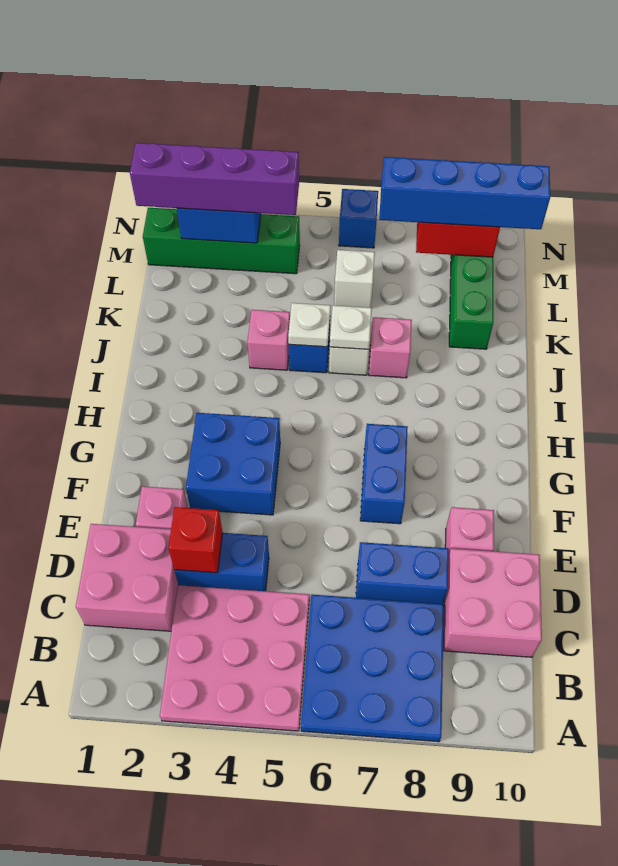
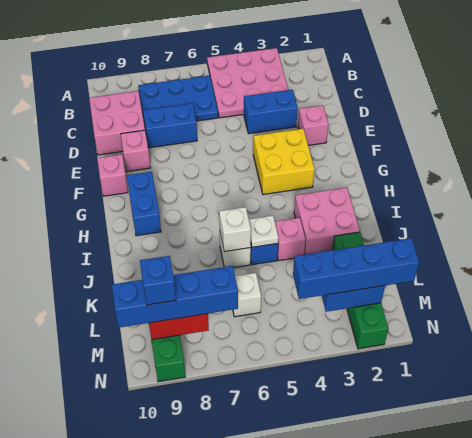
blue plate A6:C8 level 1 -> blue plate B6:C8 level 1
pink brick C1:D2 level 1 -> pink brick I2:J3 level 1
red brick D3 level 2 -> none
blue brick F3:G4 level 1 -> yellow brick F3:G4 level 1
blue brick F7:G7 level 1 -> blue brick G9:H9 level 1
white plate J6 level 2 -> white brick J6 level 2
pink brick J7 level 1 -> pink brick F10 level 1
green brick M1:M4 level 1 -> green brick K2:N2 level 1
purple brick M1:M4 level 3 -> blue brick M1:M4 level 3
blue brick N6 level 1 -> blue brick M9 level 4

